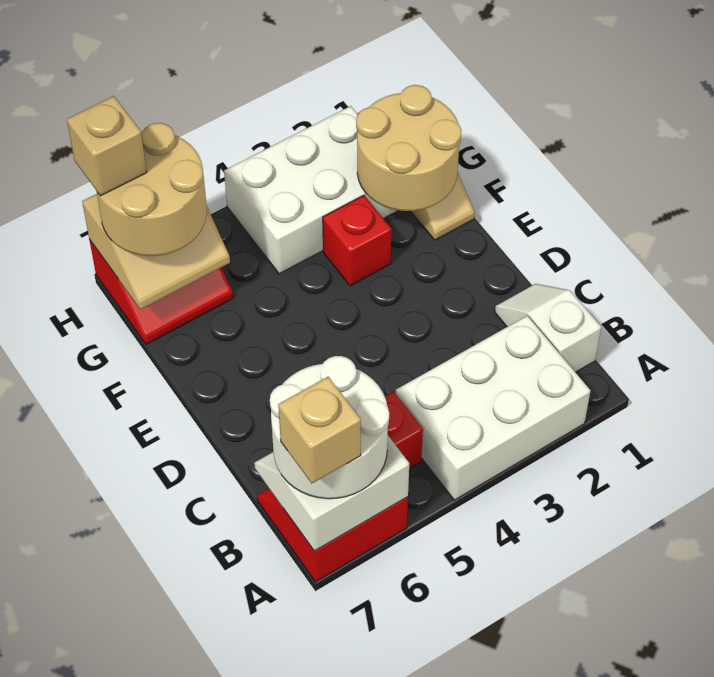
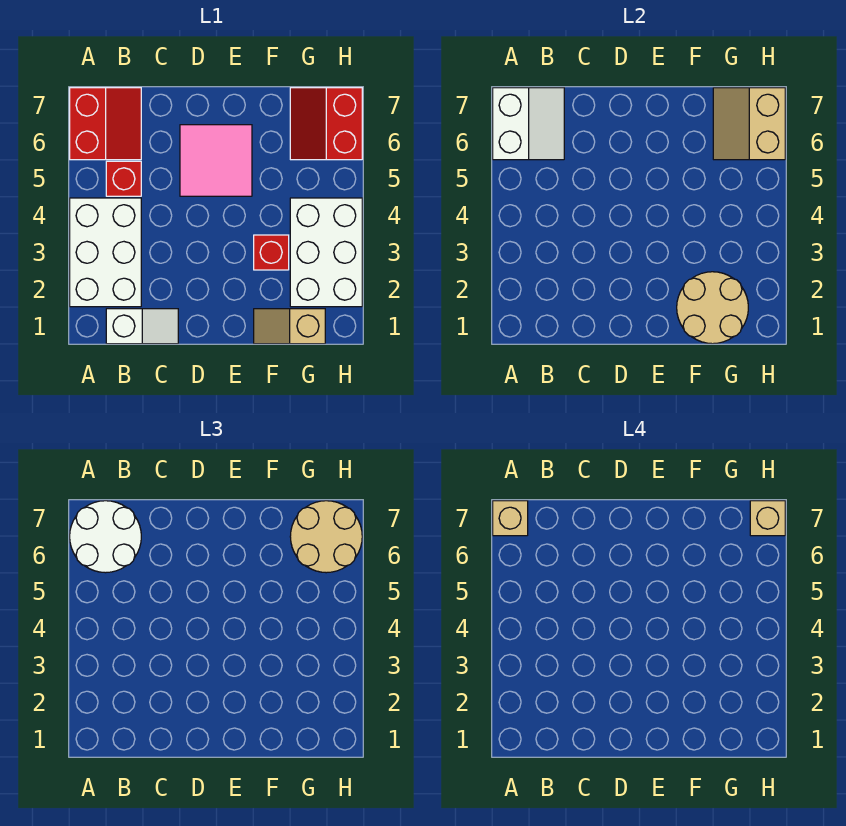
none -> pink tile D5:E6 level 1

